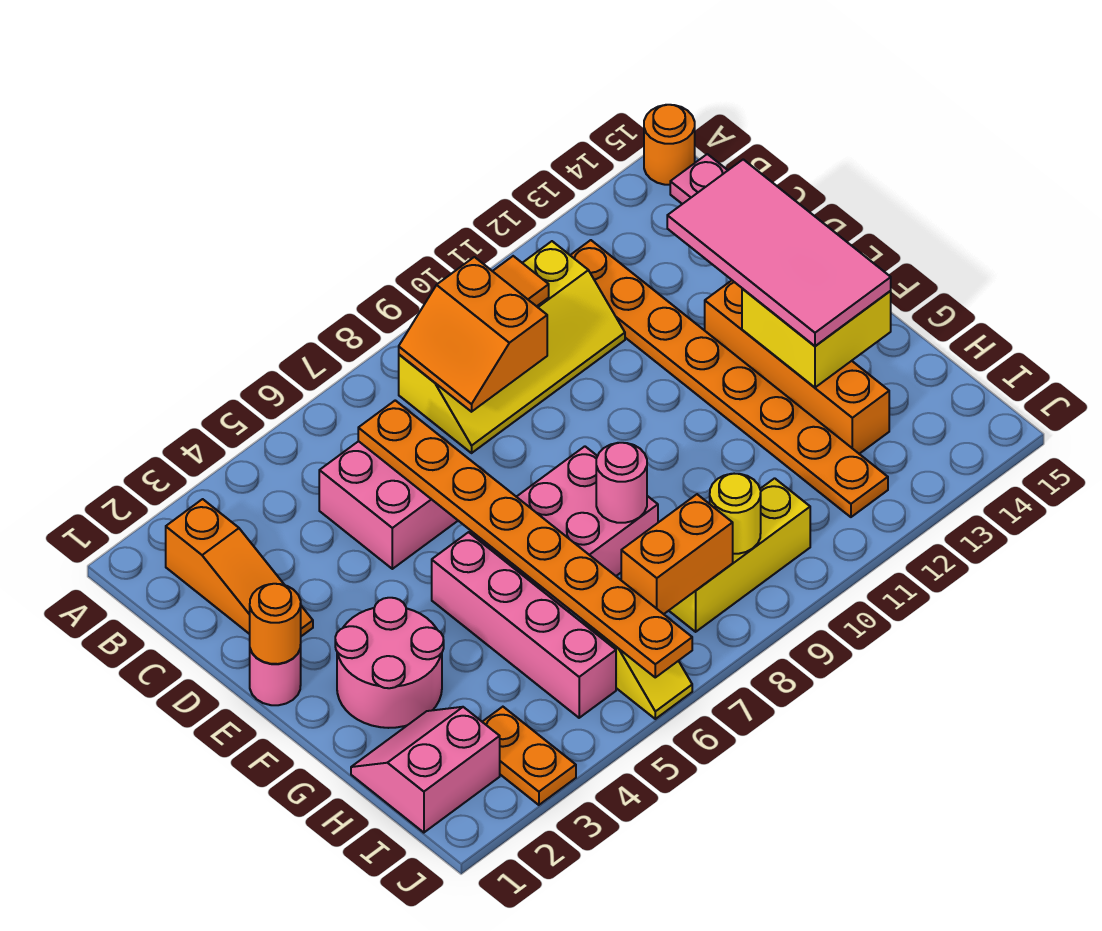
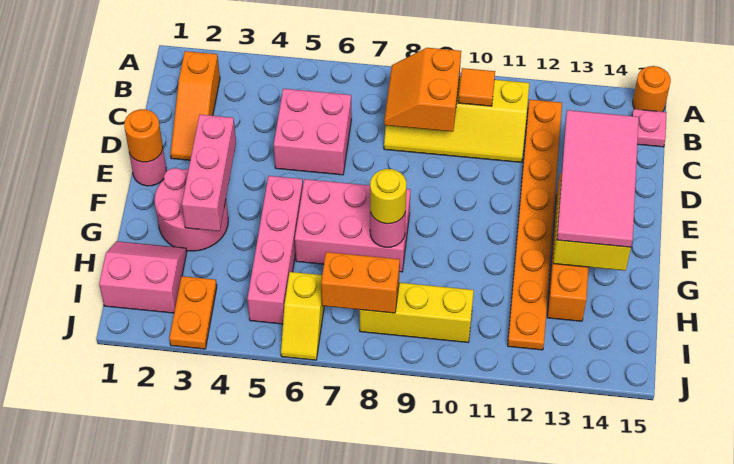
orange plate C6:J6 level 2 -> none
none -> pink brick E3:G3 level 2
yellow round brick I9 level 2 -> yellow round brick G8 level 3

